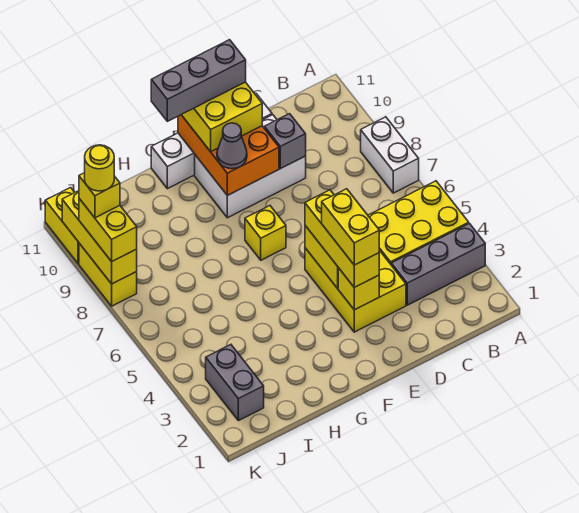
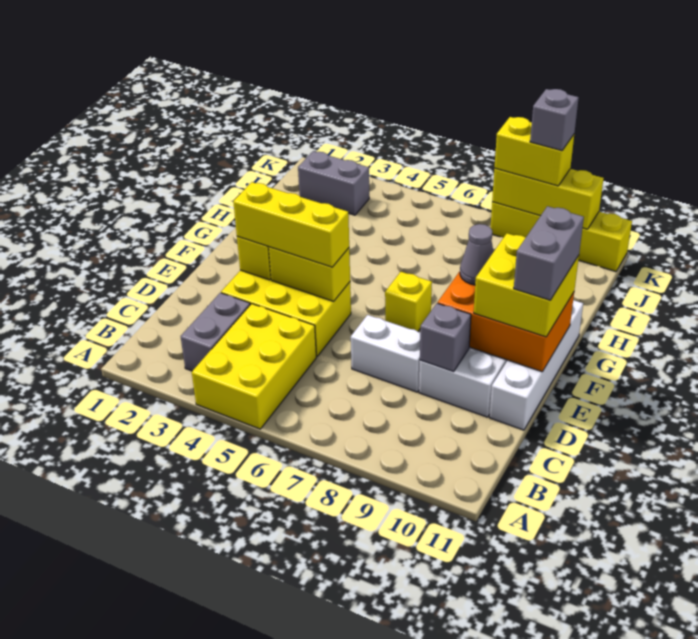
grey brick A3:C3 level 1 -> grey brick B3:C3 level 1
white brick A7:A8 level 1 -> white brick D7:D8 level 1
yellow brick E3:E4 level 4 -> none
grey brick E11:G11 level 4 -> grey brick E11:F11 level 4
yellow brick K9 level 4 -> grey brick K9 level 4
yellow round brick K9 level 5 -> none

